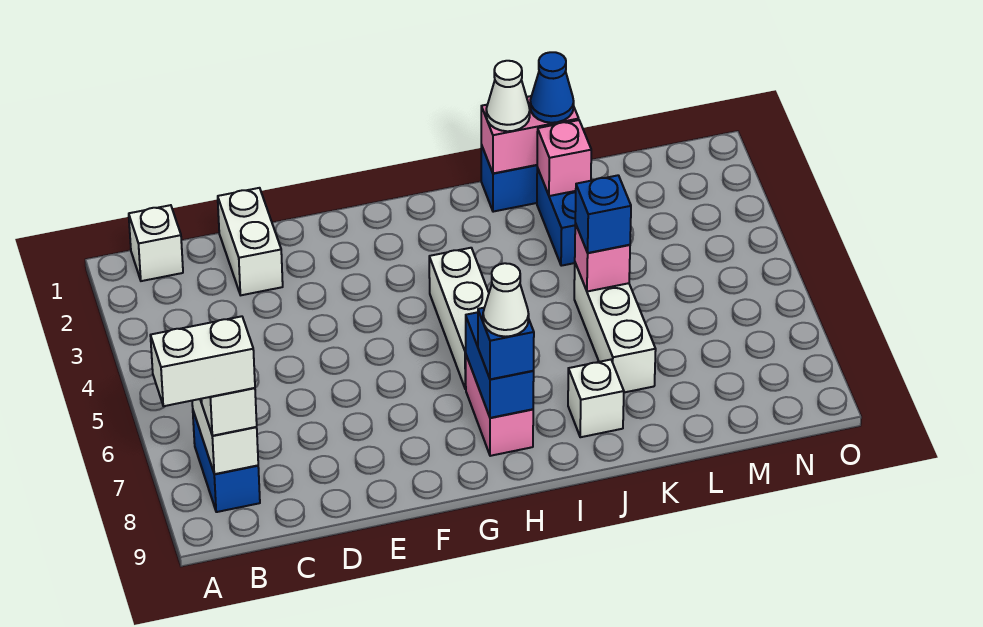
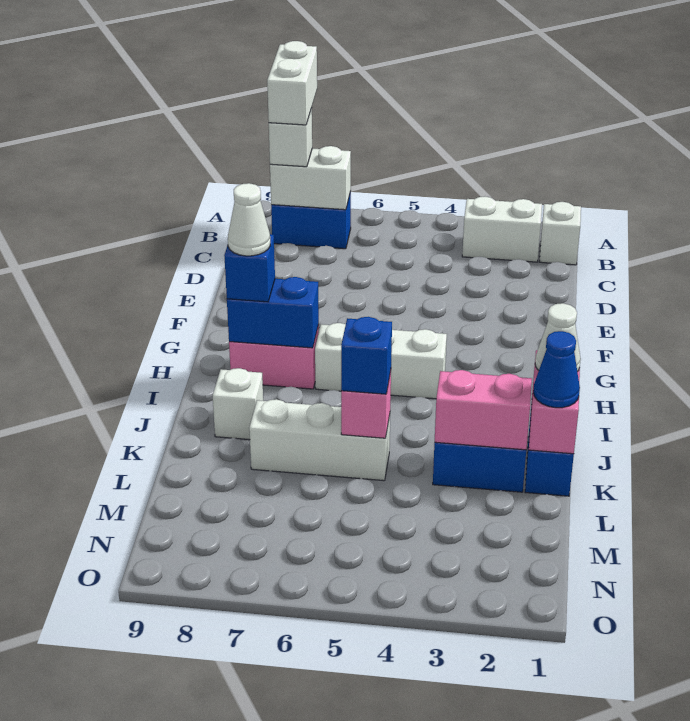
white brick D1:D2 level 1 -> white brick B2:B3 level 1
pink brick K2 level 2 -> pink brick K2:K3 level 2

